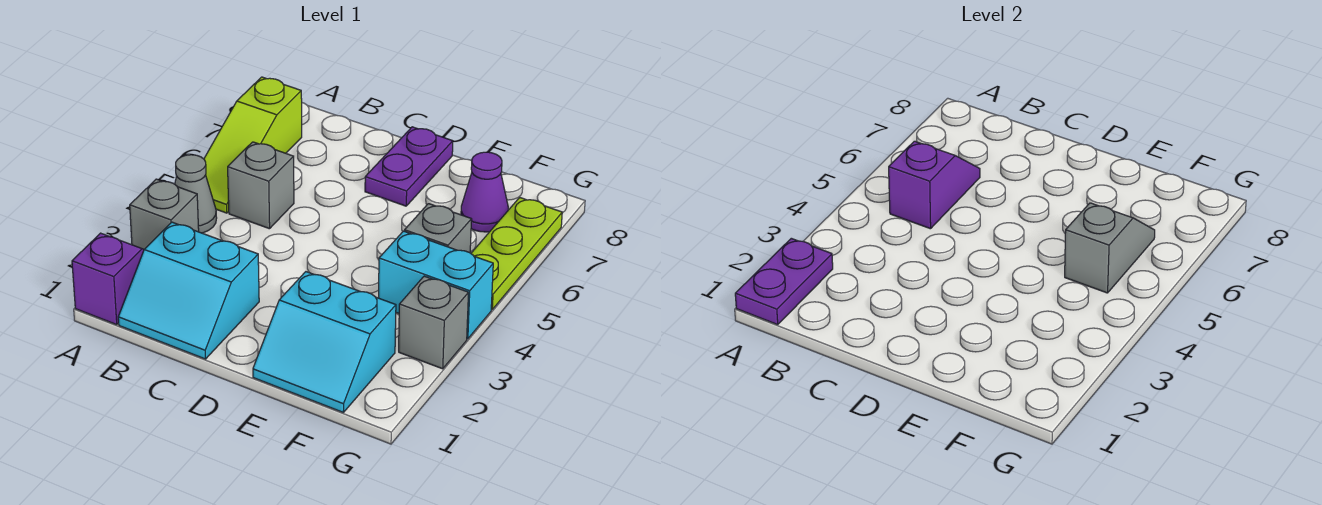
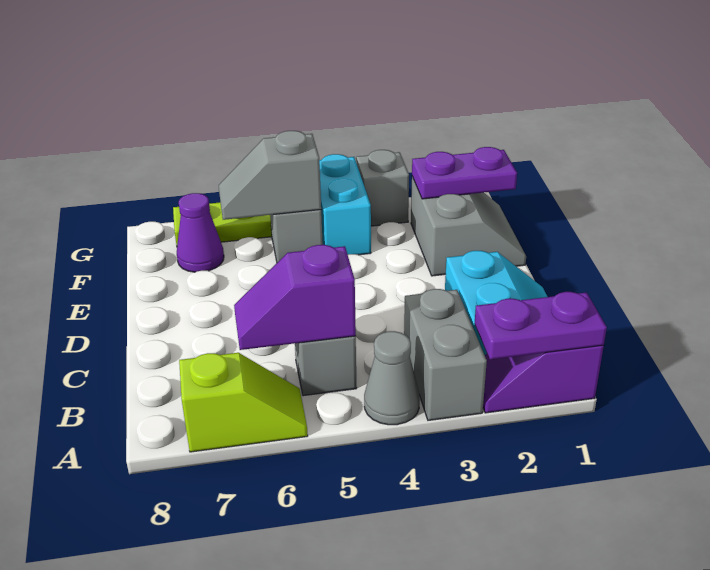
grey brick A3 level 1 -> grey brick A3:B3 level 1
lime slope A5:A7 level 1 top 7 -> lime slope A6:A7 level 1 top 7
purple plate D7:D8 level 1 -> purple plate F1:F2 level 2
cyan slope E1:F2 level 1 top 2 -> grey slope E1:F2 level 1 top 2

